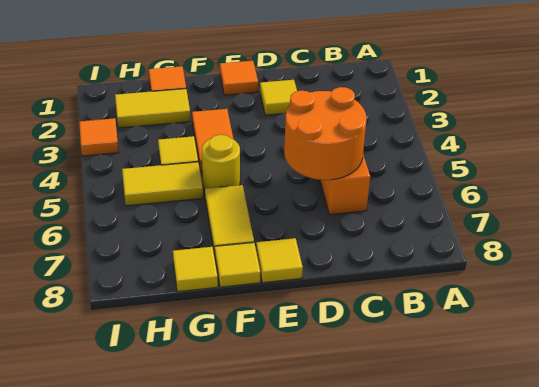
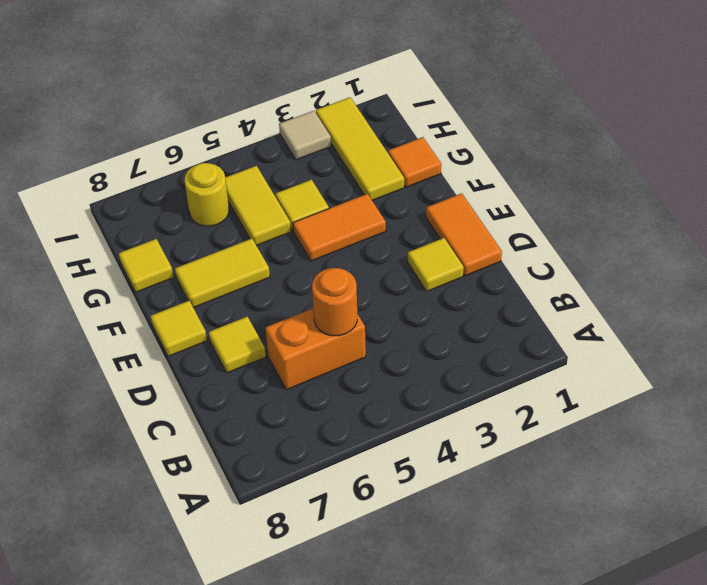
orange round brick C5:D6 level 2 -> orange round brick C5 level 2
orange tile E1 level 1 -> orange tile D1:E1 level 1
yellow round brick F5 level 1 -> yellow round brick H6 level 1
yellow tile F8 level 1 -> yellow tile D7 level 1
yellow tile G2:H2 level 1 -> yellow tile G2:I2 level 1
orange tile I3 level 1 -> tan tile I3 level 1

